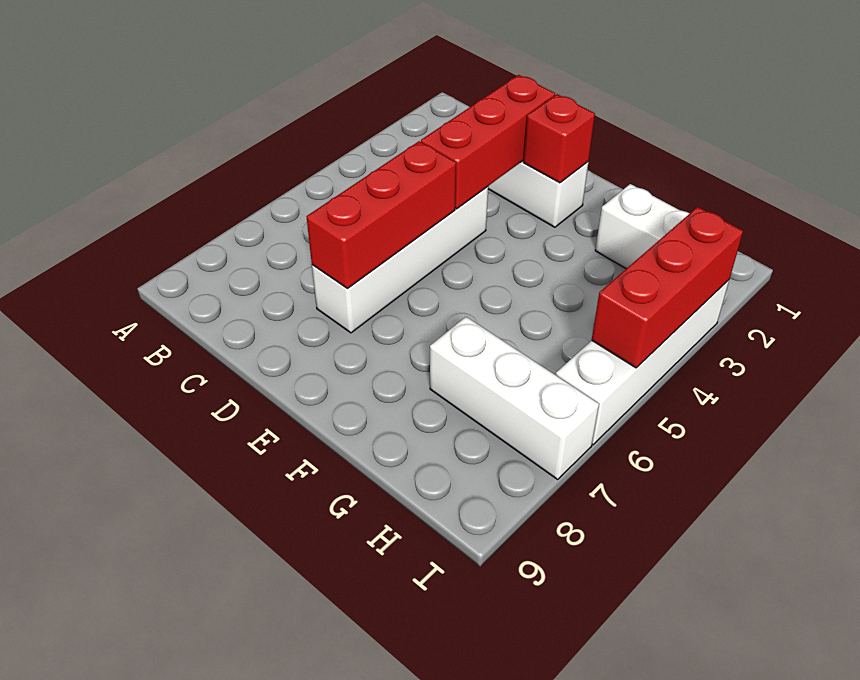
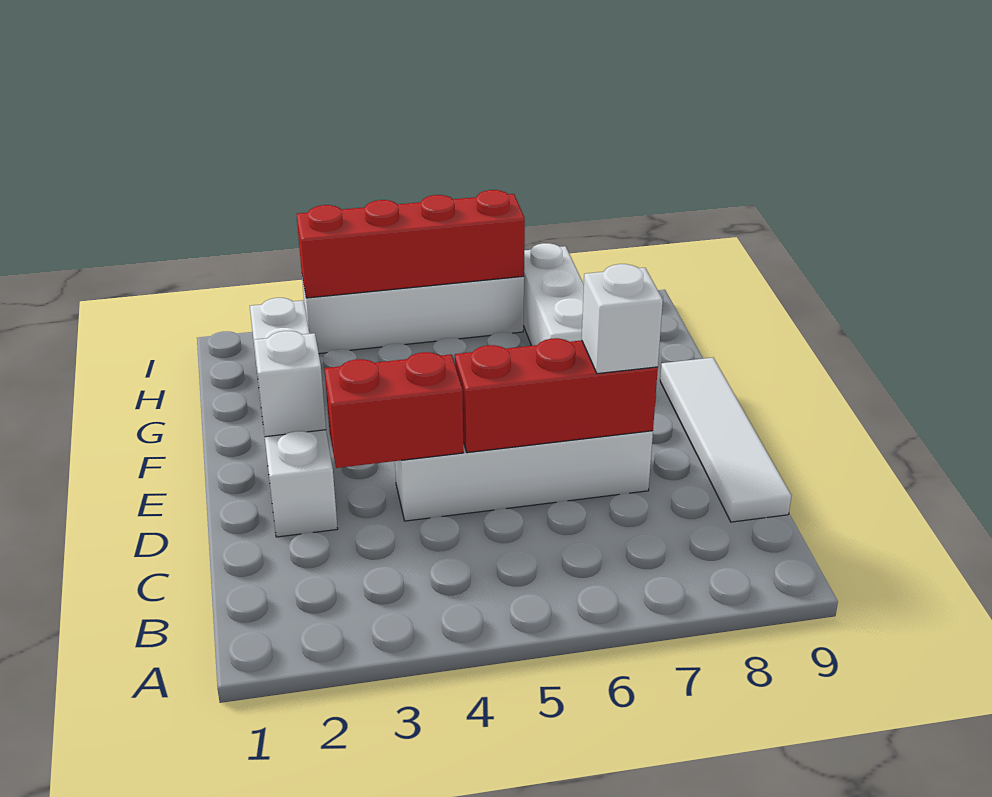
none -> white tile C9:F9 level 1
red brick D2:D4 level 2 -> red brick D3:D4 level 2
none -> white brick D7 level 3
red brick E2 level 2 -> white brick E2 level 2
red brick I3:I5 level 2 -> red brick I3:I6 level 2

